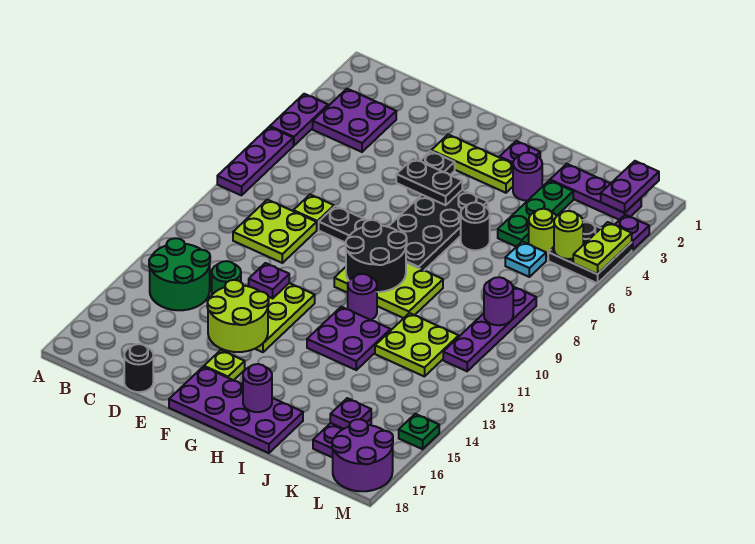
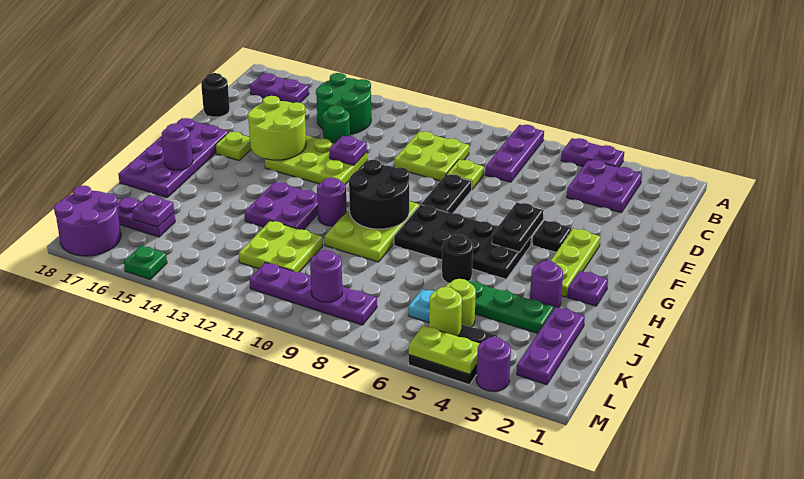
purple plate A6:A8 level 1 -> purple plate A7:C7 level 1
purple plate L1:L2 level 2 -> purple plate B16:B17 level 1
purple plate M3 level 1 -> purple round brick M3 level 1

